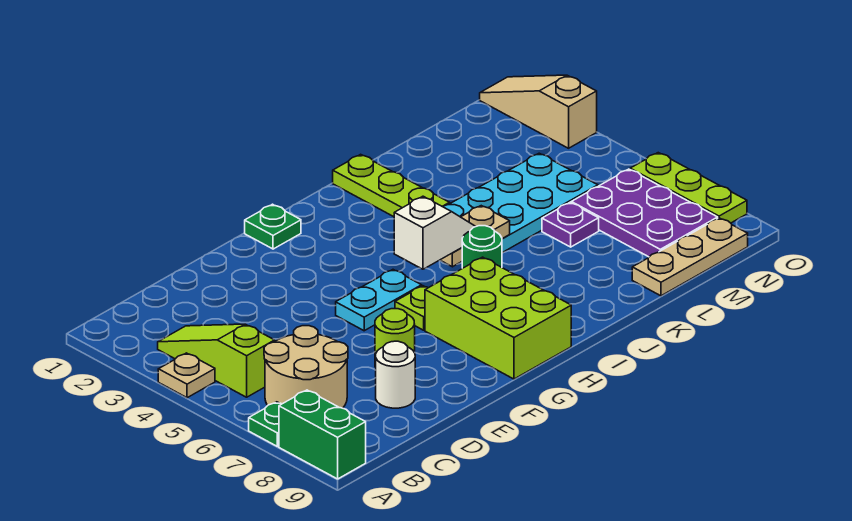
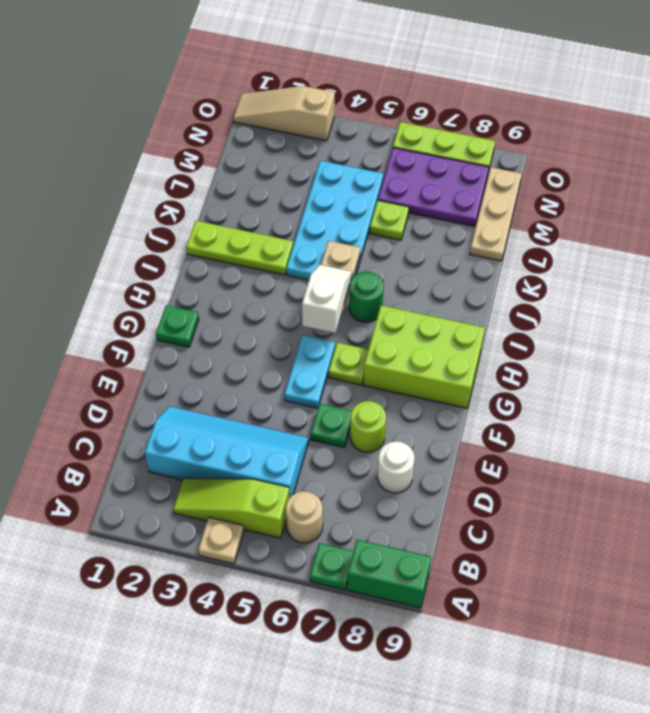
tan round brick B6:C7 level 1 -> tan round brick B6 level 1
none -> cyan slope C2:D5 level 1 top C
none -> green plate E6 level 1
purple plate L6 level 1 -> lime plate L6 level 1

